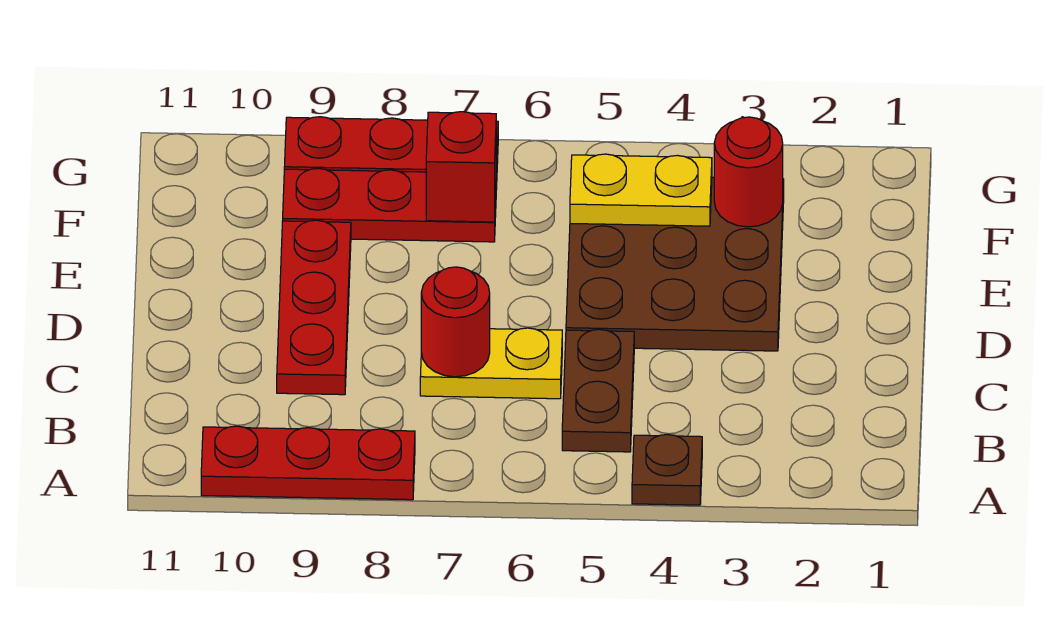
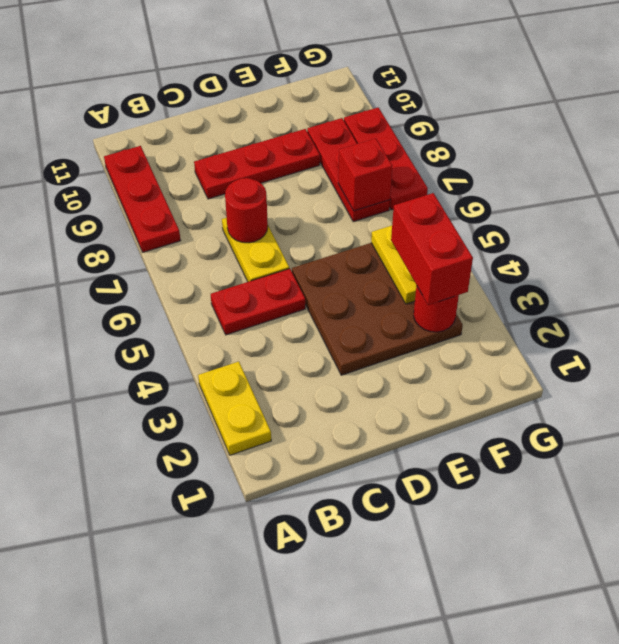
none -> yellow plate A2:A3 level 1
brown plate A4 level 1 -> none
brown plate B5:C5 level 1 -> red plate B5:C5 level 1
none -> red brick F3:F4 level 3

